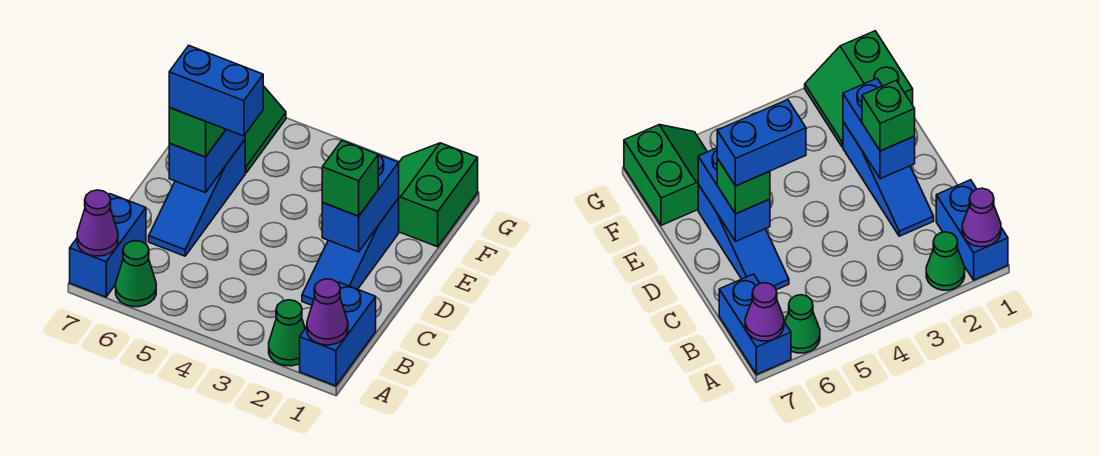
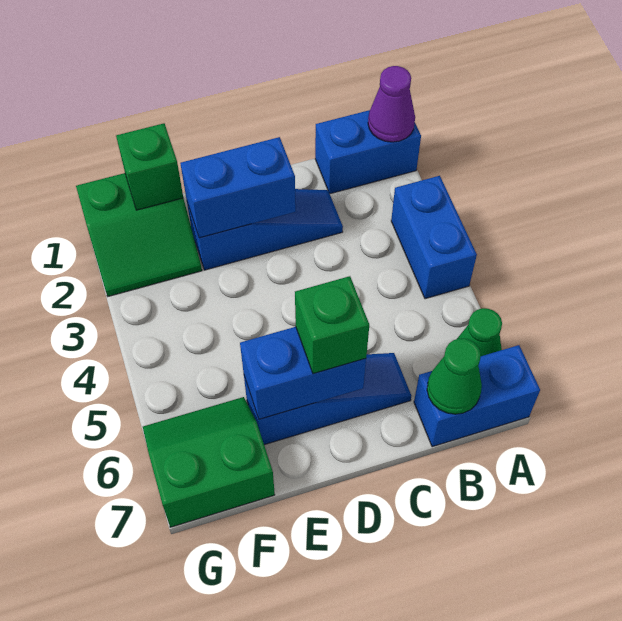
green cone A2 level 1 -> green cone B7 level 2
purple cone A7 level 2 -> none
green brick D2 level 3 -> green brick F1 level 2
blue brick D5:D6 level 4 -> blue brick A3:A4 level 1

